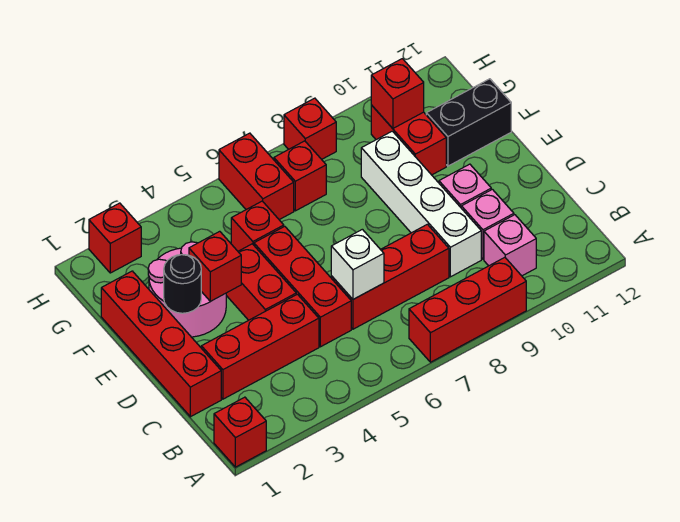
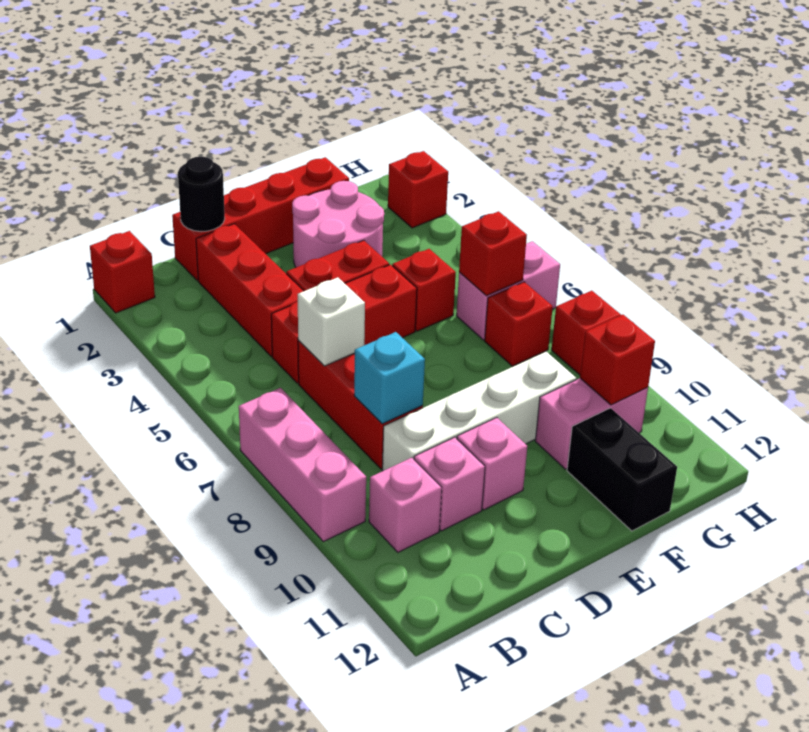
red brick A7:A9 level 1 -> pink brick A7:A9 level 1
none -> cyan brick C8 level 2
black round brick E2 level 2 -> black round brick C1 level 2
red brick E3 level 2 -> red brick G6 level 2
red brick F10:G10 level 1 -> pink brick F10:G10 level 1
red brick G6:H6 level 1 -> pink brick G6:H6 level 1

